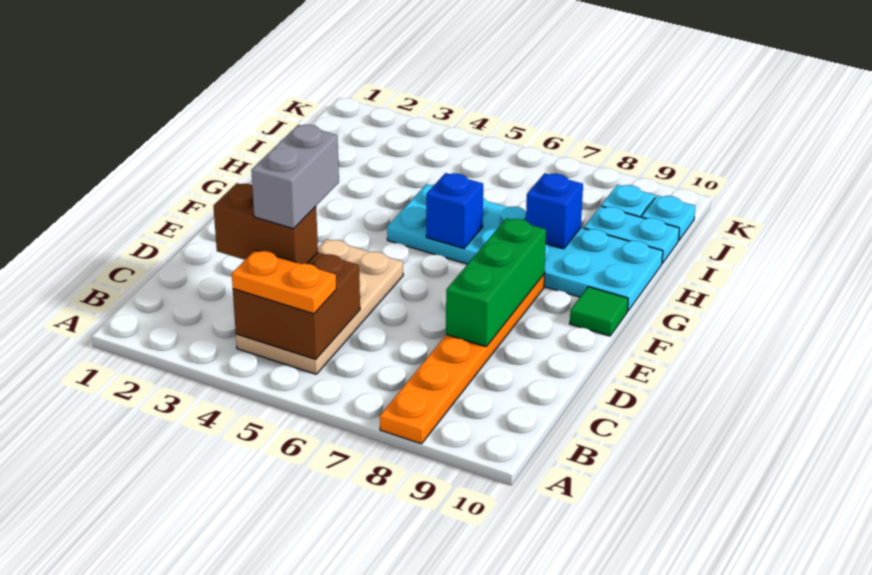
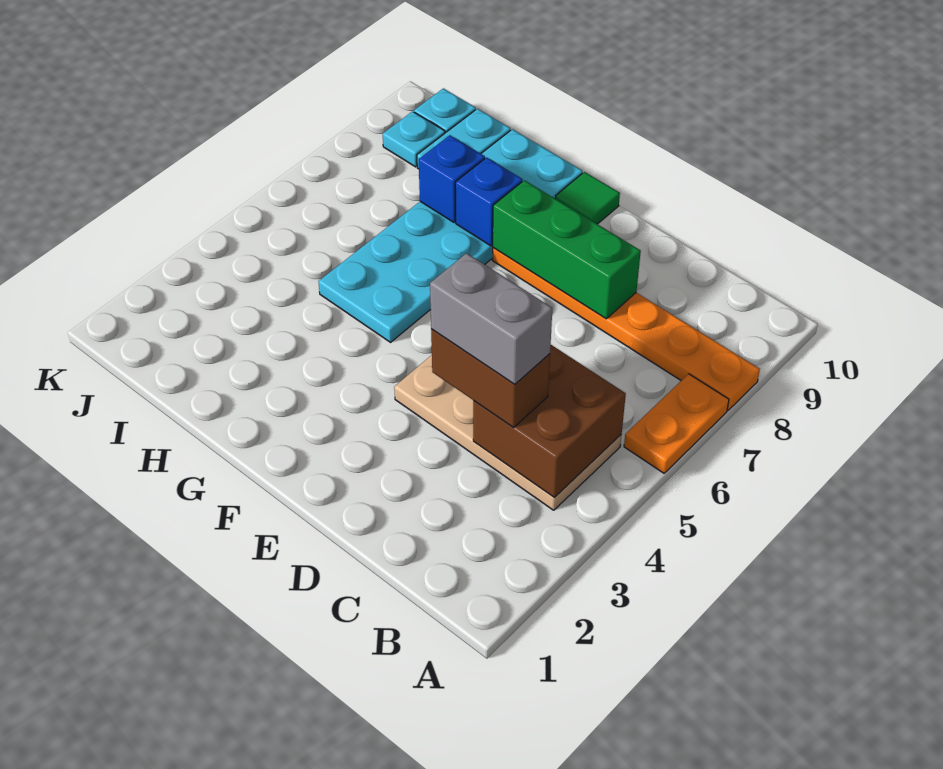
orange plate B4:B5 level 3 -> orange plate A6:A7 level 1
brown brick C3:C4 level 3 -> brown brick C4:D4 level 3
blue brick G6 level 2 -> blue brick G8 level 2

